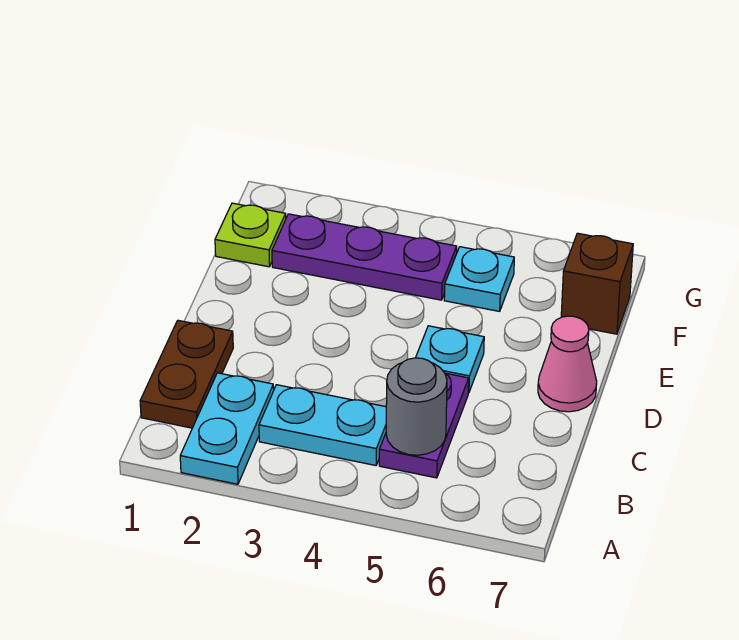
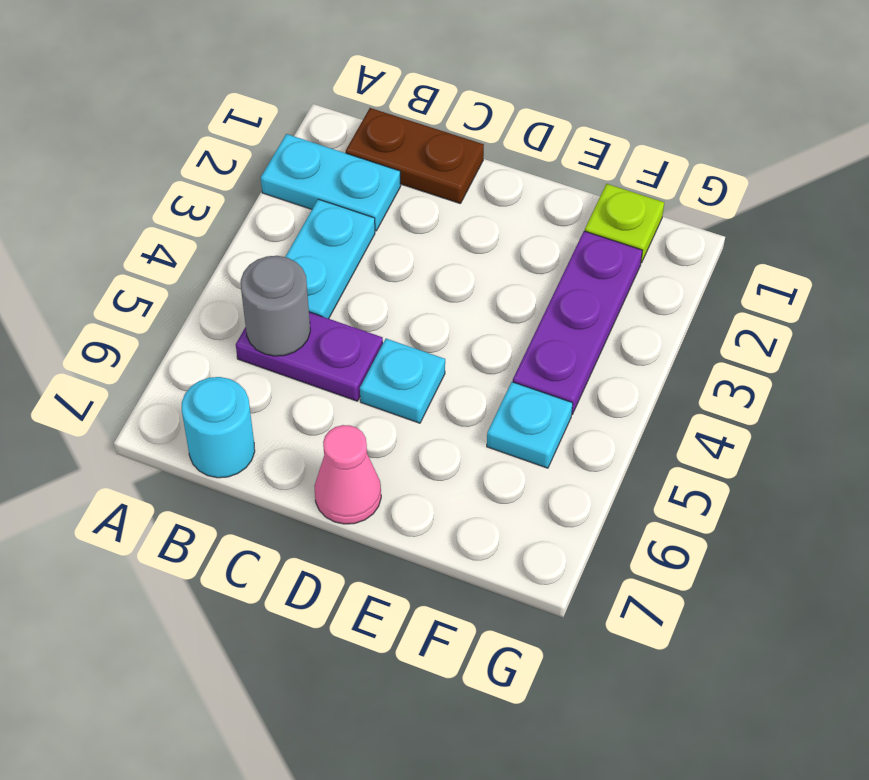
none -> cyan round brick B7 level 1
brown brick F7 level 1 -> none

